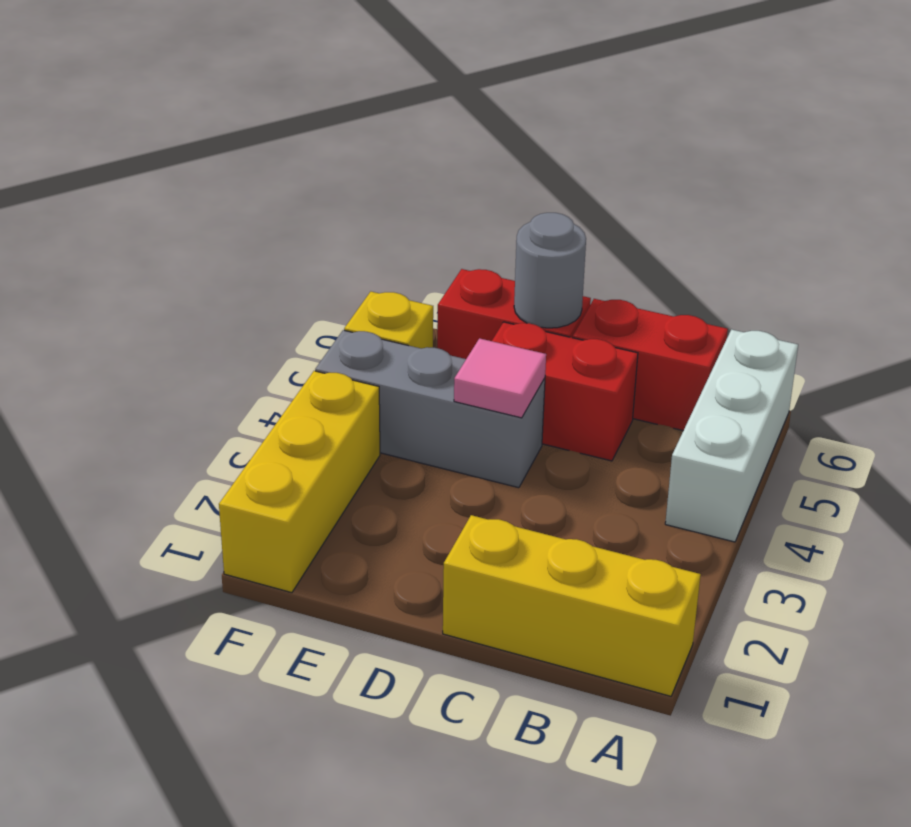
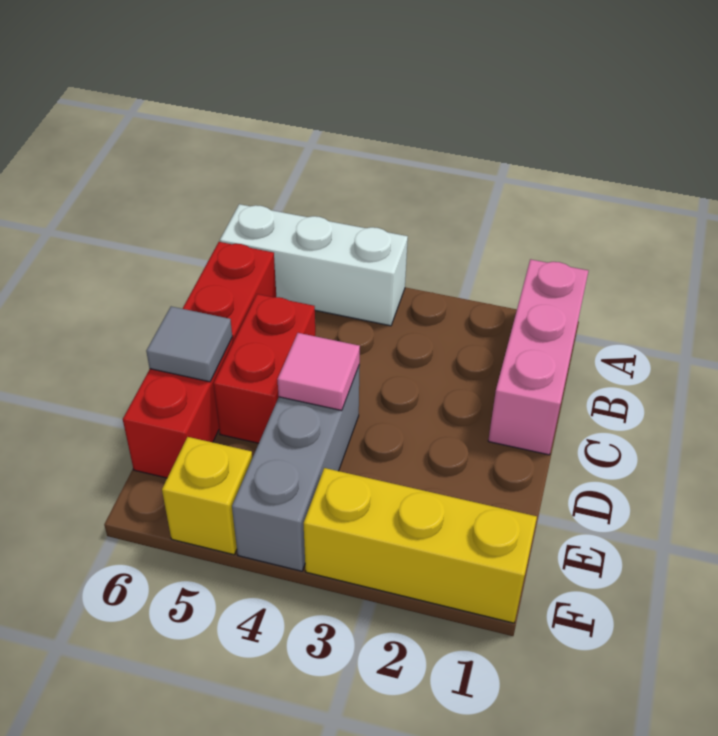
yellow brick A1:C1 level 1 -> pink brick A1:C1 level 1
grey round brick D6 level 2 -> grey tile D6 level 2

